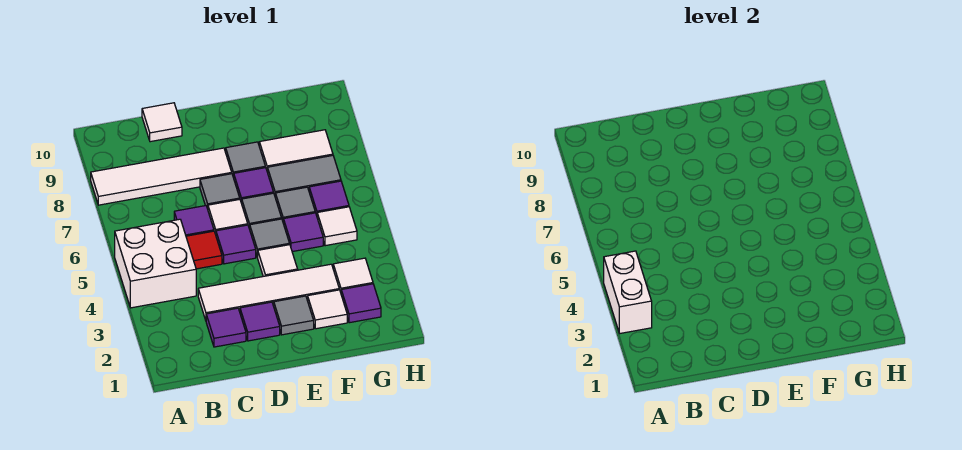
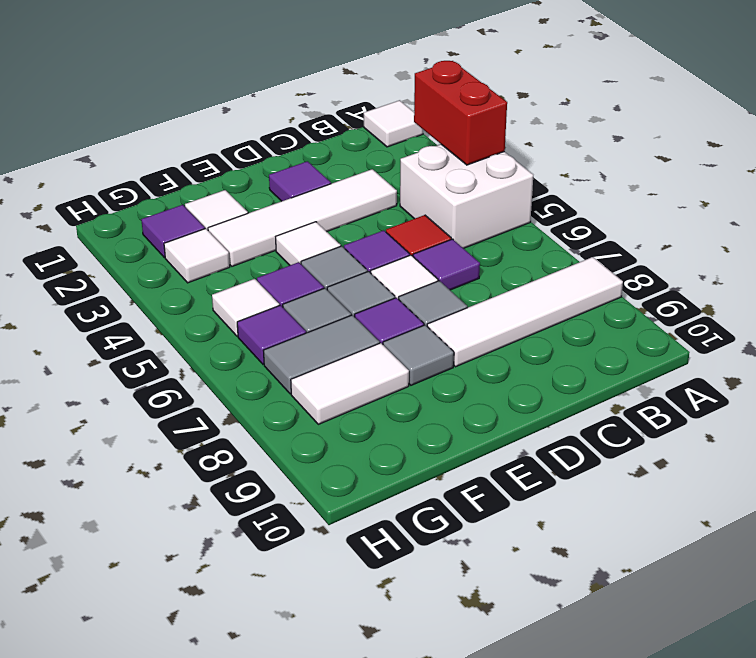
white brick A3:A4 level 2 -> red brick A3:A4 level 2
purple tile C2 level 1 -> none
white tile C10 level 1 -> white tile A1 level 1
grey tile E2 level 1 -> none

